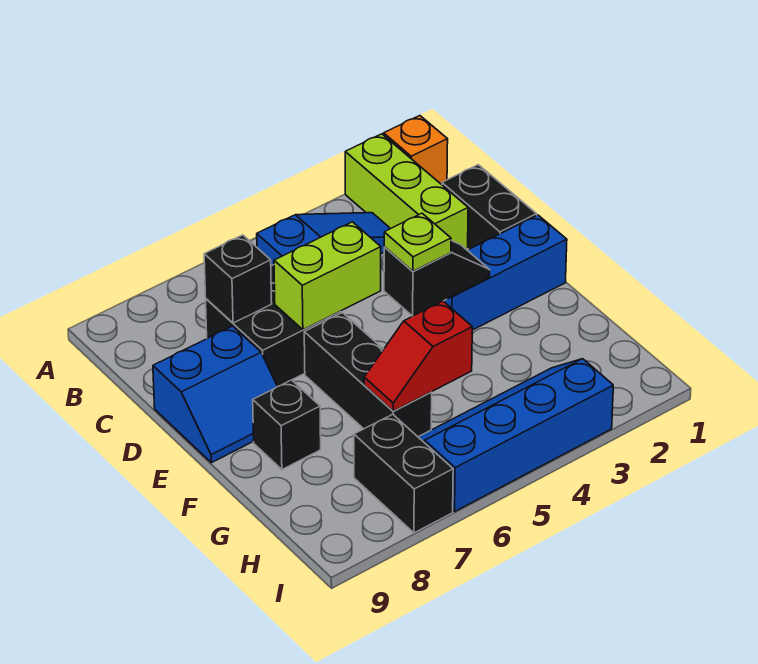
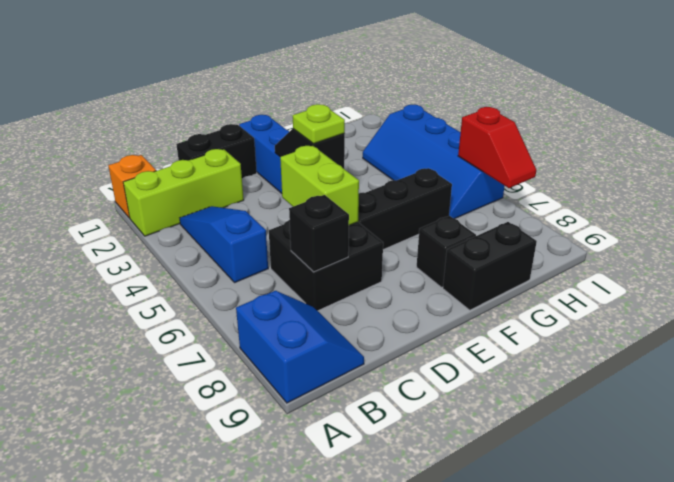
blue slope D8:E9 level 1 top D -> blue slope A8:B9 level 1 top A
red slope G5:G6 level 2 top 5 -> red slope I6:I7 level 2 top 6
black brick H7:I7 level 1 -> black brick F9:G9 level 1

